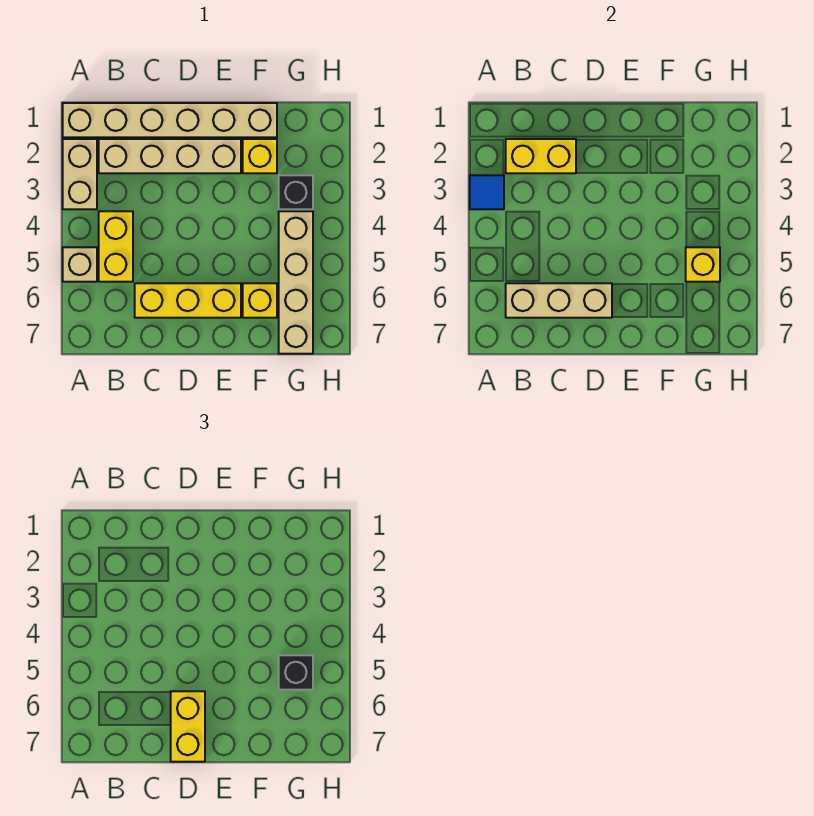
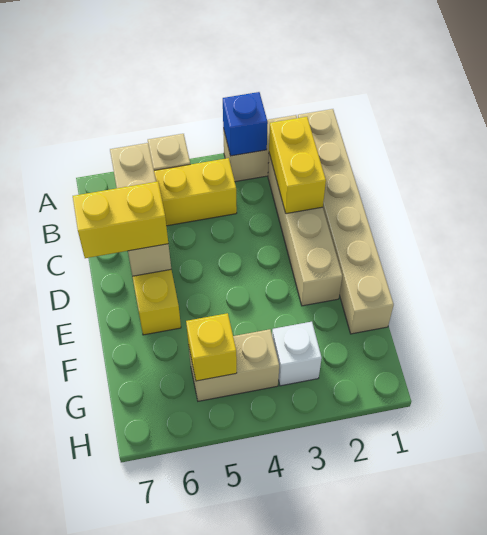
blue tile A3 level 2 -> blue brick A3 level 2
yellow brick F2 level 1 -> none
yellow brick F6 level 1 -> none
black brick G3 level 1 -> white brick G3 level 1
tan brick G4:G7 level 1 -> tan brick G4:G5 level 1
black brick G5 level 3 -> none

